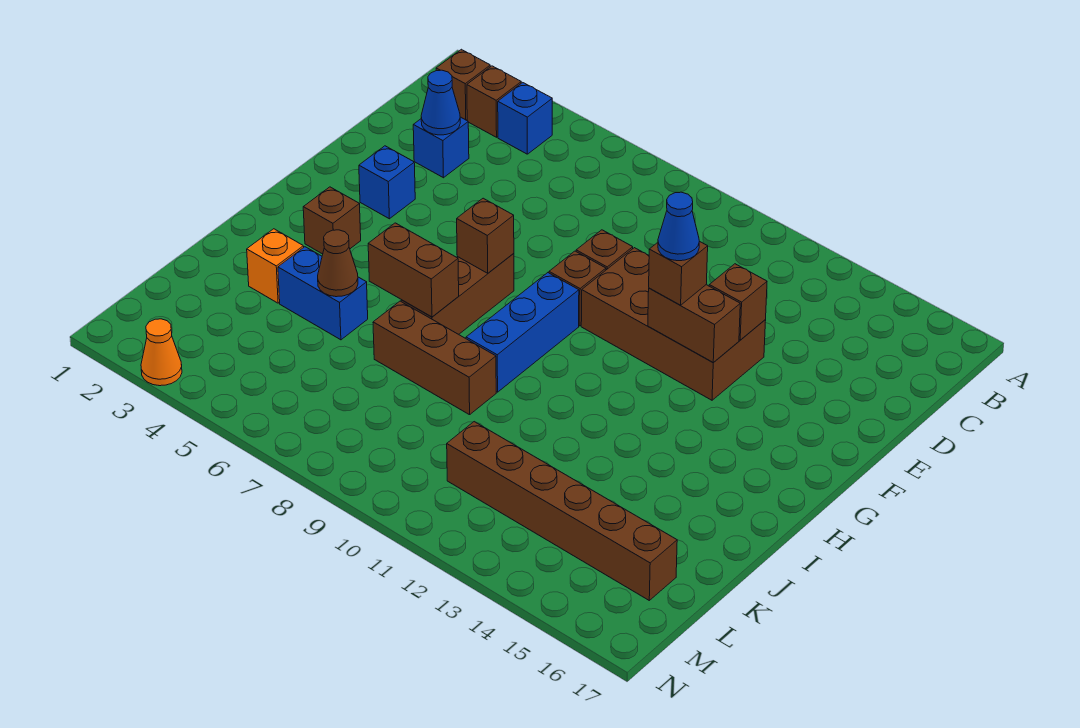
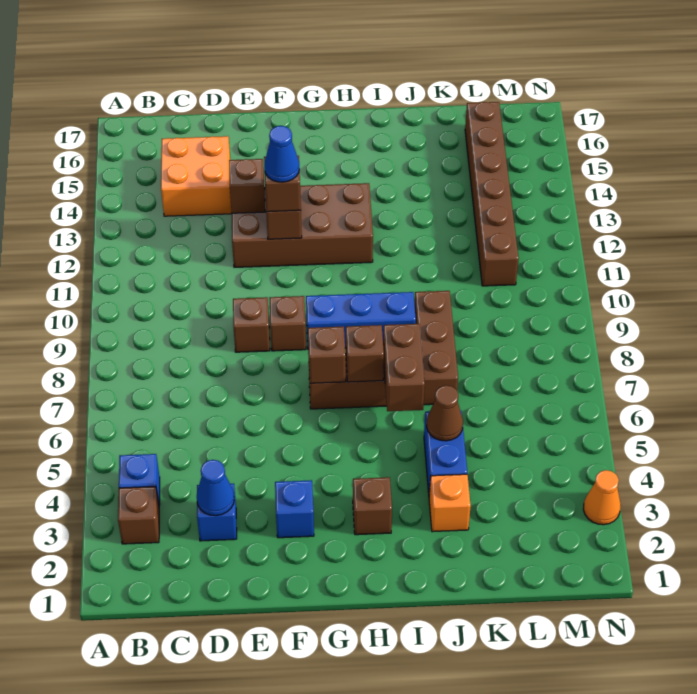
brown brick B2 level 1 -> brown brick H7 level 2
none -> orange brick C14:D15 level 1
brown brick E10:F13 level 1 -> brown brick E12:H13 level 1

